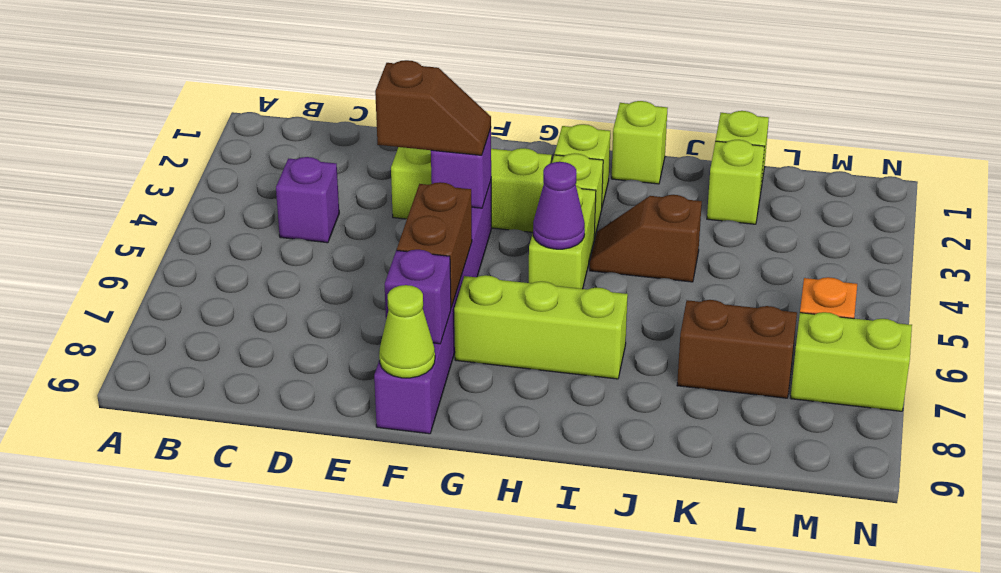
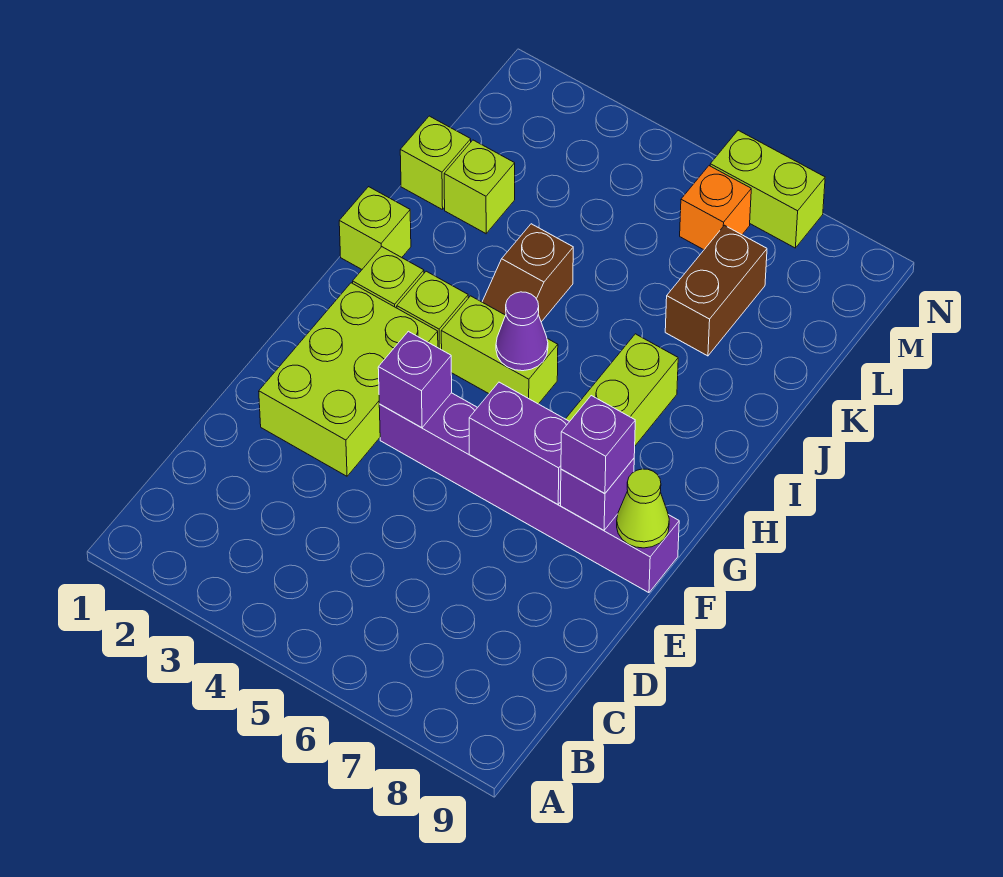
purple brick C4 level 1 -> purple brick F8 level 3
lime brick E3:G3 level 1 -> lime brick E2:G3 level 1
brown slope E4:F4 level 3 top E -> none
brown brick F6:F7 level 2 -> purple brick F6:F7 level 2
lime brick M7:N7 level 1 -> lime brick N6:N7 level 1

